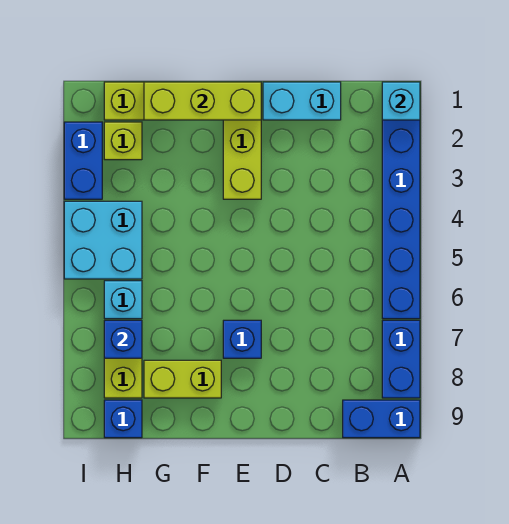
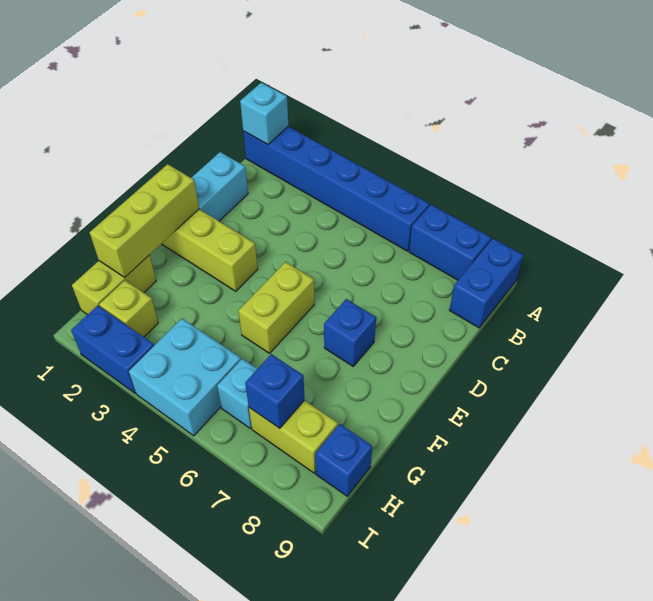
lime brick F8:G8 level 1 -> lime brick E5:F5 level 1

